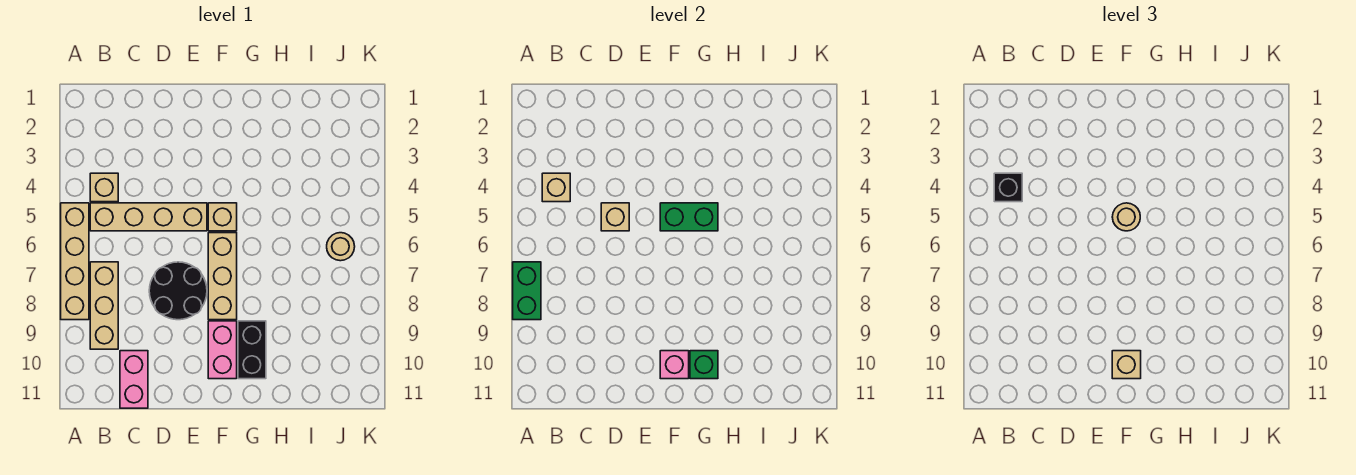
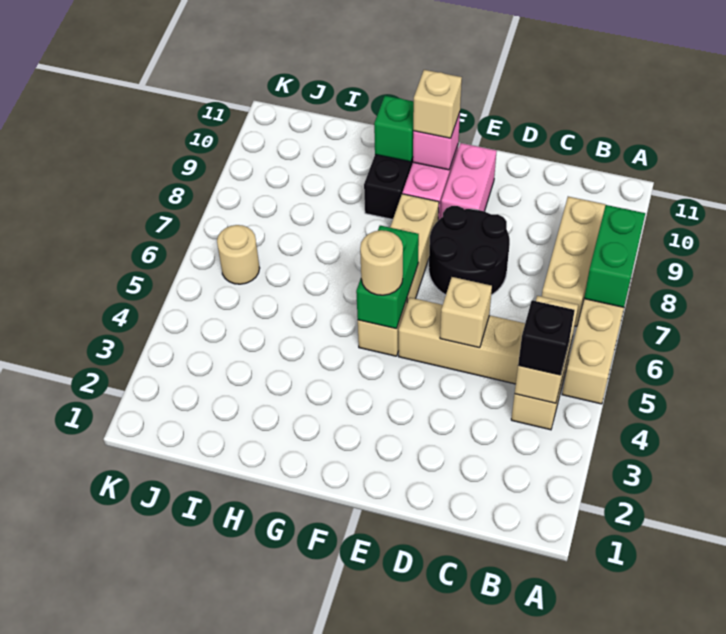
tan brick B4 level 2 -> tan brick B4:B5 level 2
pink brick C10:C11 level 1 -> pink brick E9:E10 level 1
green brick F5:G5 level 2 -> green brick F5:F6 level 2

